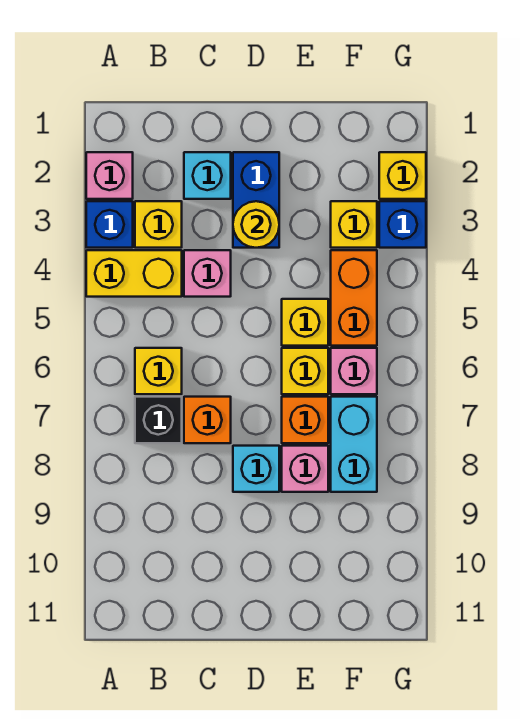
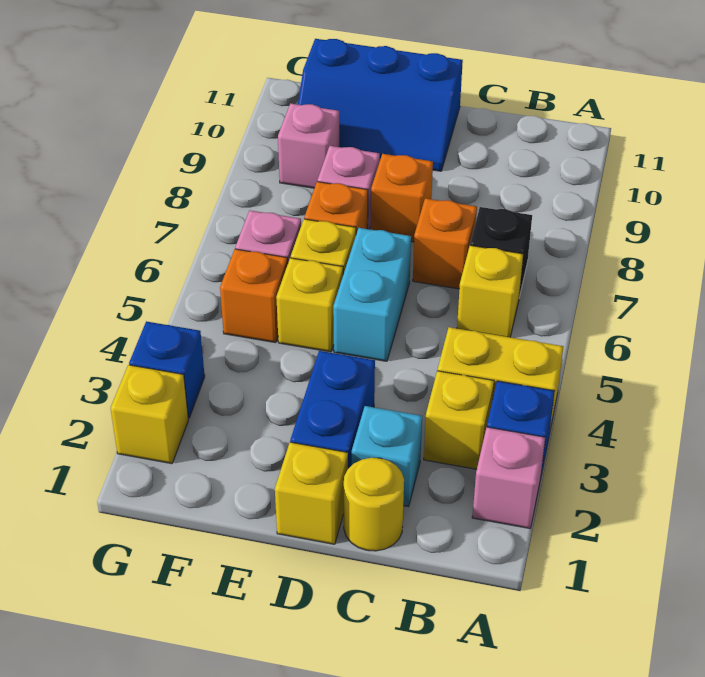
pink brick C4 level 1 -> pink brick F9 level 1
yellow round brick D3 level 2 -> yellow round brick C1 level 1
cyan brick D8 level 1 -> orange brick D8 level 1
none -> blue slope D10:F11 level 1 top 11
yellow brick F3 level 1 -> yellow brick D1 level 1
orange brick F4:F5 level 1 -> orange brick F5 level 1
cyan brick F7:F8 level 1 -> cyan brick D5:D6 level 1

